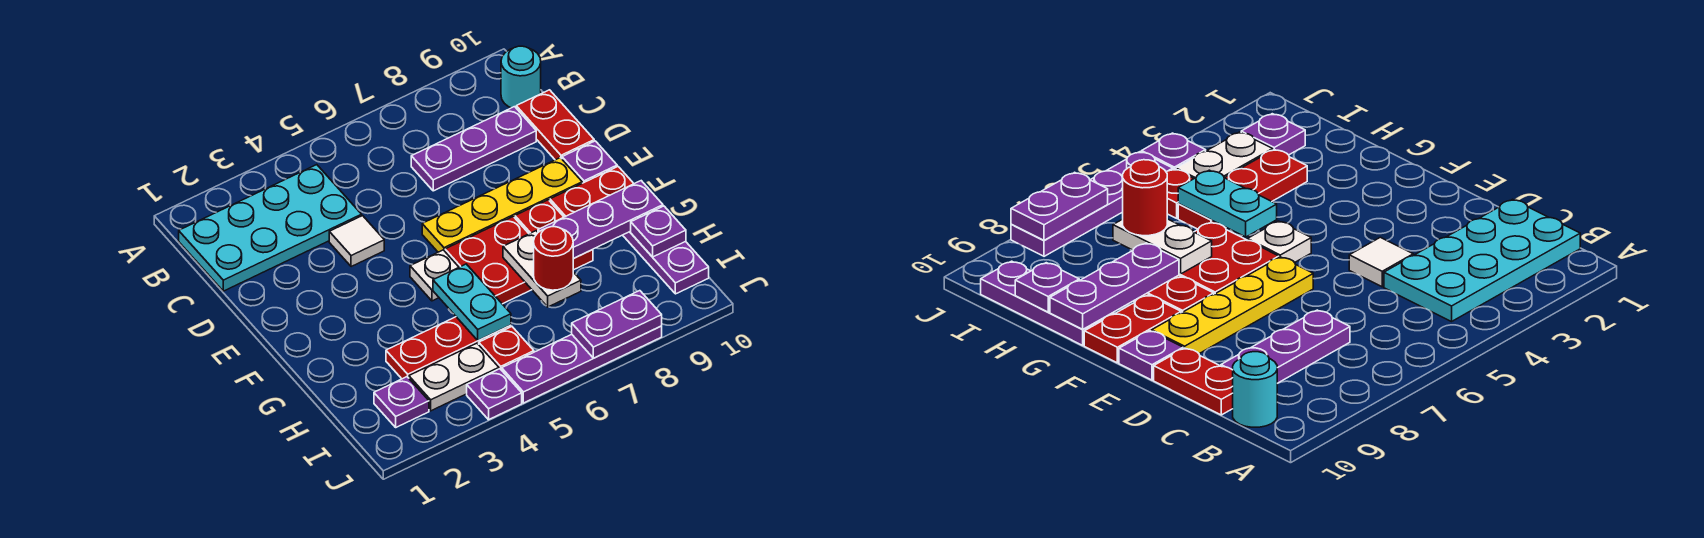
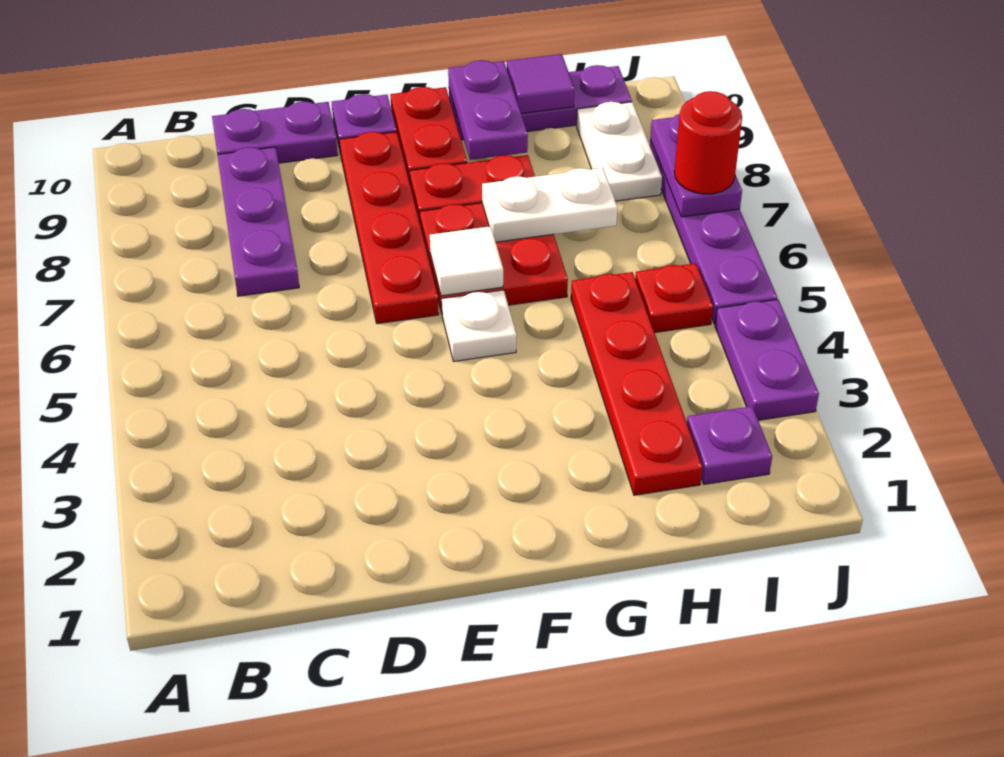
cyan plate B1:C4 level 1 -> none
cyan round brick B10 level 1 -> none
red plate C10:D10 level 1 -> purple plate C10:D10 level 1
white tile D4 level 1 -> white tile F6 level 2
yellow plate E6:E9 level 1 -> red plate E6:E9 level 1
cyan plate G5:H5 level 2 -> none
purple plate G8:G10 level 2 -> purple plate G9:G10 level 2
red plate H3:H5 level 1 -> red plate H2:H5 level 1
red round brick H7 level 3 -> red round brick J7 level 3
purple plate H10 level 2 -> purple tile H10 level 2
white plate I3:I4 level 1 -> white plate I8:I9 level 1
purple plate J4 level 1 -> purple plate J3:J4 level 1

